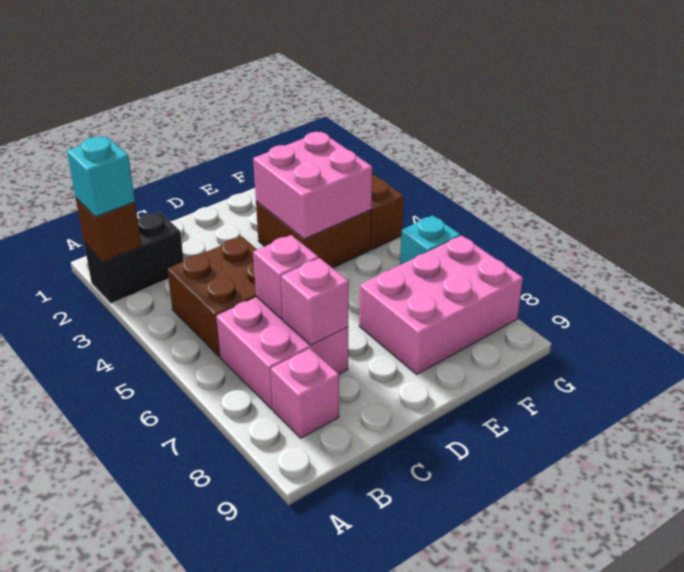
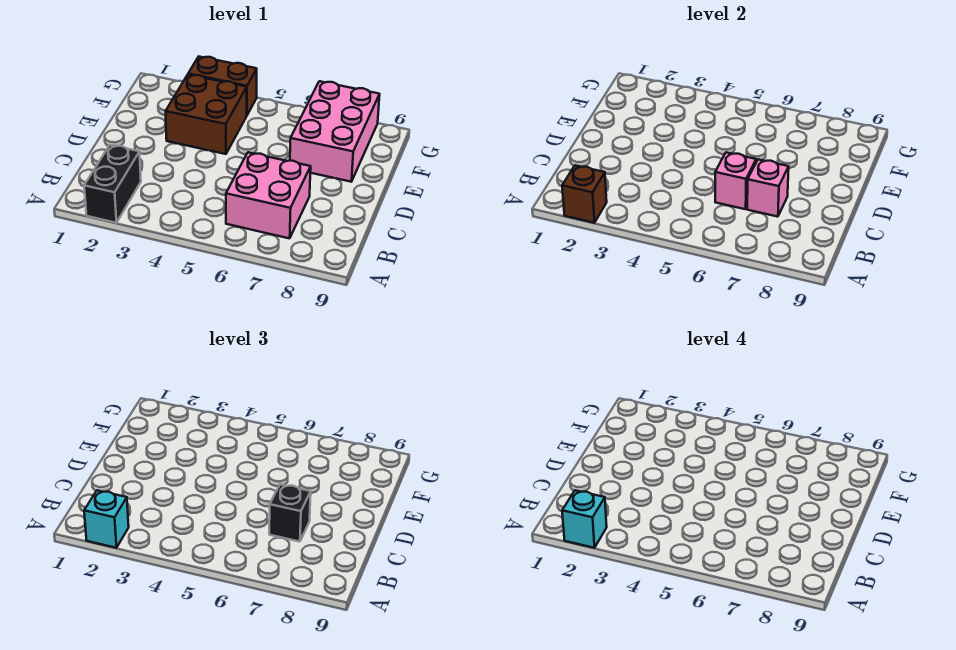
brown brick B4:C5 level 1 -> none
pink brick B8 level 1 -> none
none -> black brick C7 level 3
pink brick E3:F4 level 2 -> none
cyan brick G6 level 1 -> cyan brick A2 level 4

